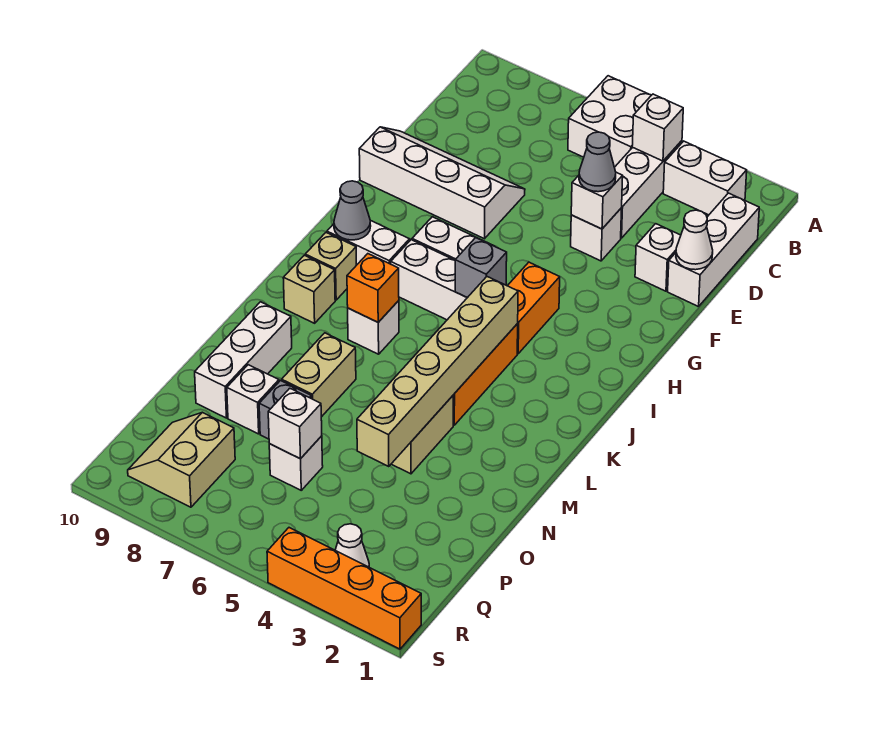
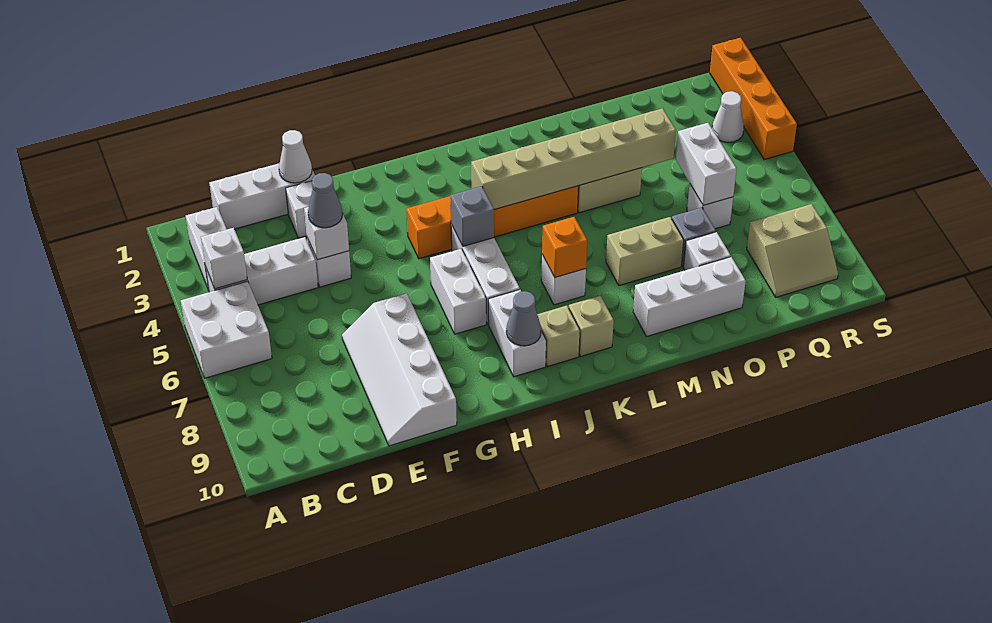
white brick P6 level 2 -> white brick P5:P6 level 2

